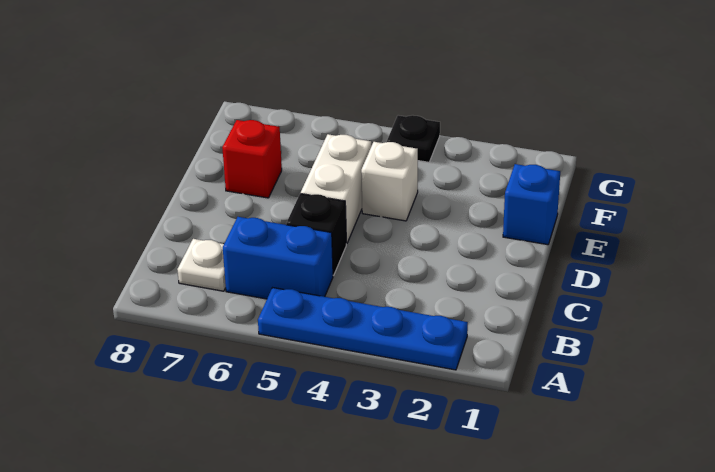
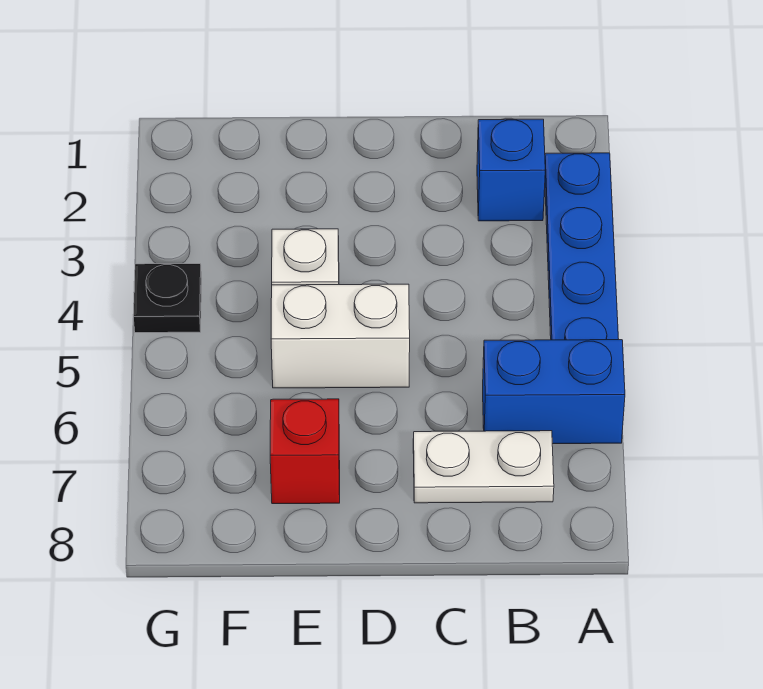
blue brick B5:B6 level 1 -> blue brick A6:B6 level 1
white plate B7 level 1 -> white plate B7:C7 level 1
black brick C5 level 1 -> none
blue brick E1 level 1 -> blue brick B2 level 1

